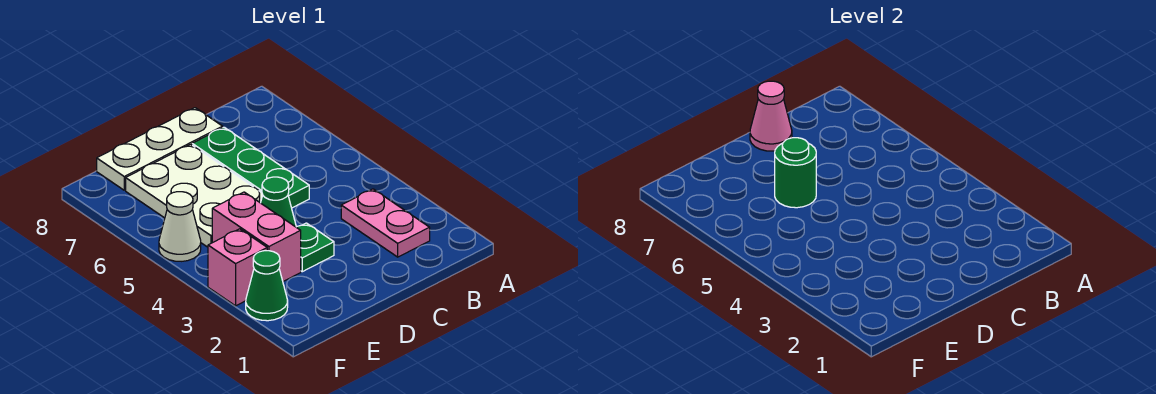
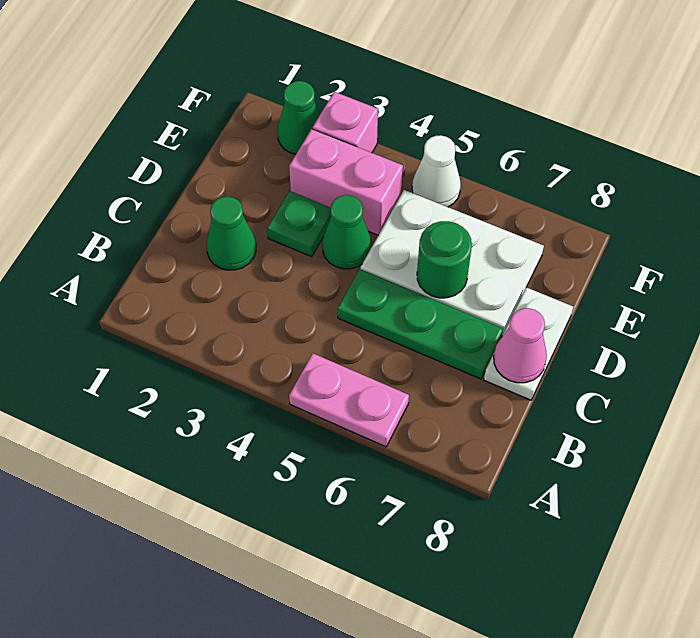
pink plate B2:B3 level 1 -> pink plate A5:A6 level 1
none -> green cone C2 level 1
white plate C8:E8 level 1 -> white plate C8:D8 level 1

